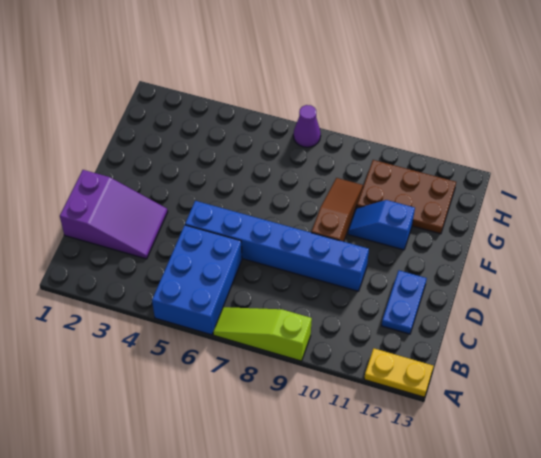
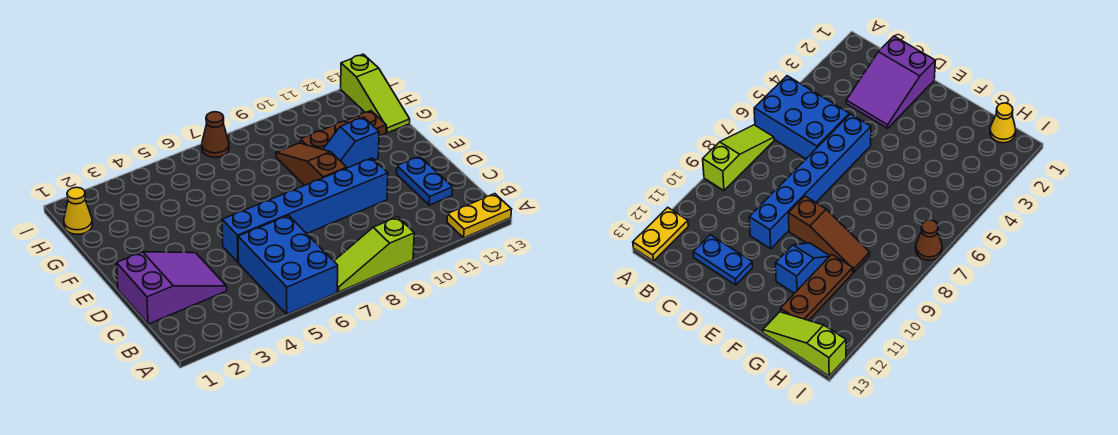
brown plate G10:H12 level 1 -> brown plate G10:G12 level 1
none -> lime slope G13:I13 level 1 top I
none -> yellow cone H1 level 1
purple cone I7 level 1 -> brown cone I7 level 1

